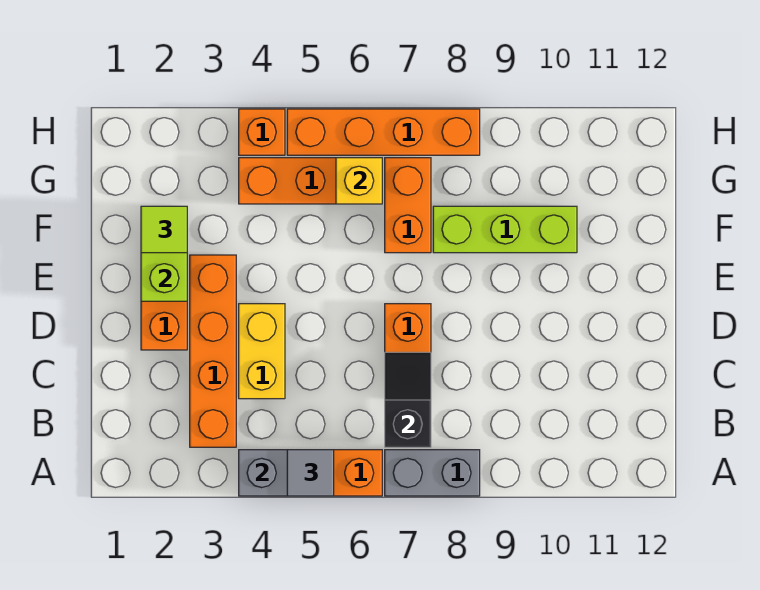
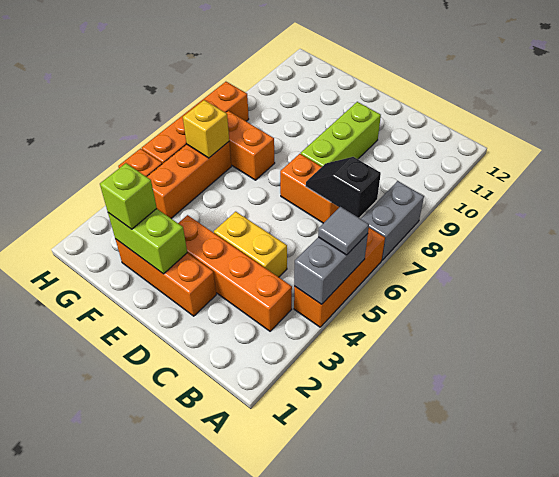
lime tile F2 level 3 -> lime brick F2 level 3
lime brick F8:F10 level 1 -> lime brick D8:D10 level 1

